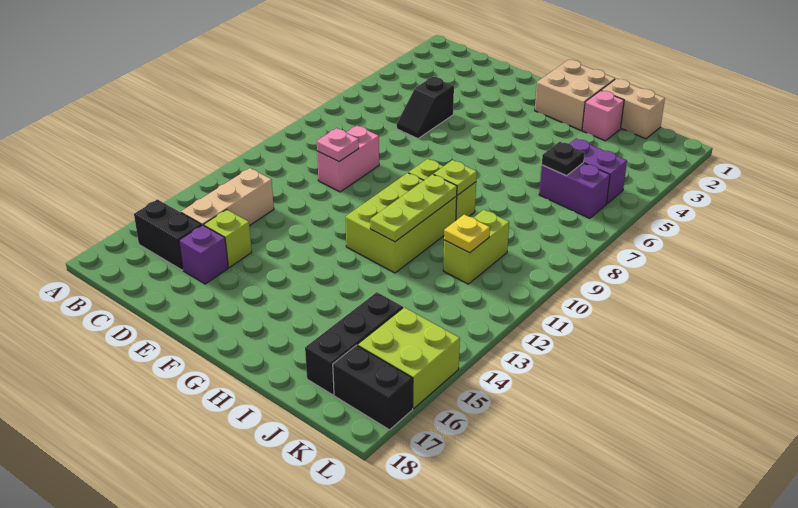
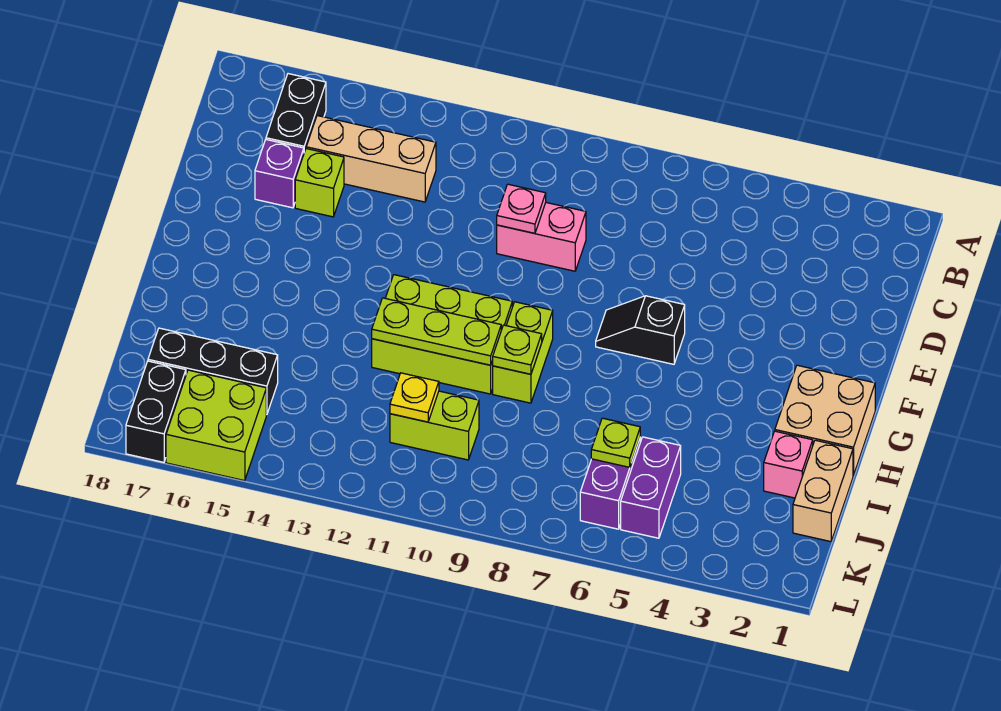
black slope D5:D6 level 1 top 5 -> black slope F6:F7 level 1 top 6
black plate J6 level 2 -> lime plate J6 level 2

